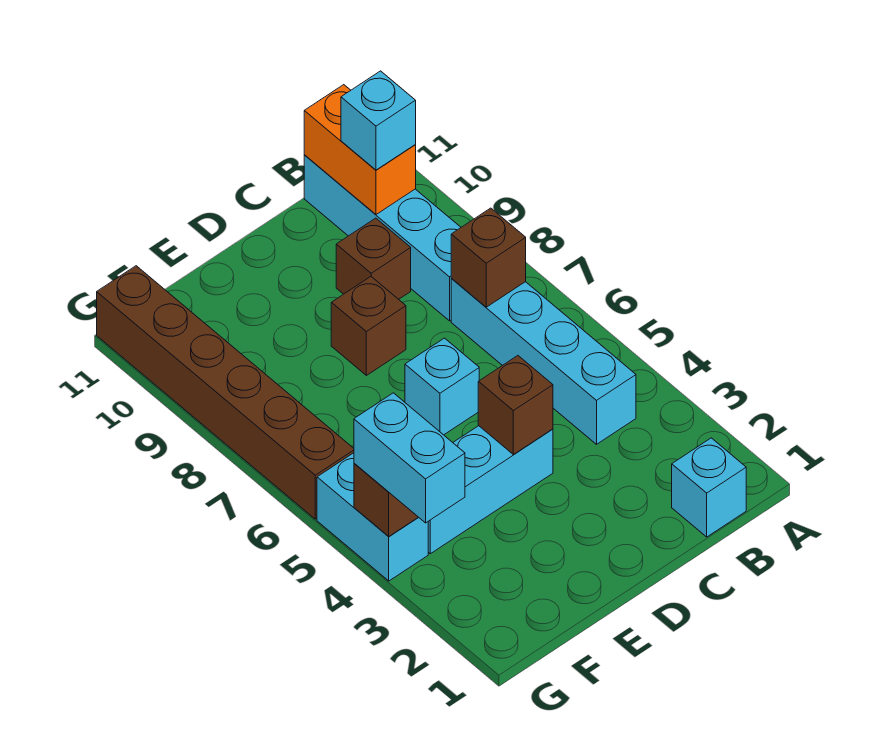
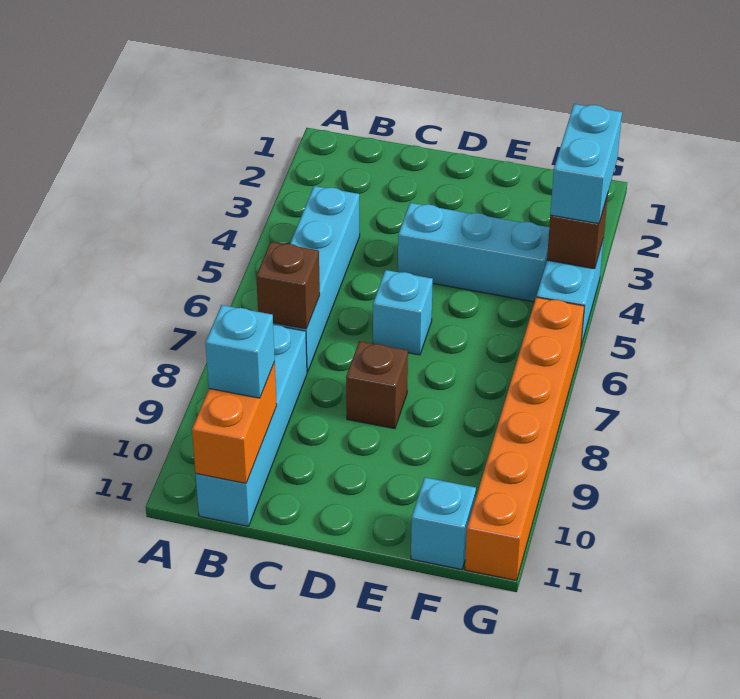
cyan brick B1 level 1 -> cyan brick F11 level 1
brown brick C9 level 1 -> none
brown brick D4 level 2 -> none
brown brick G6:G11 level 1 -> orange brick G6:G11 level 1

